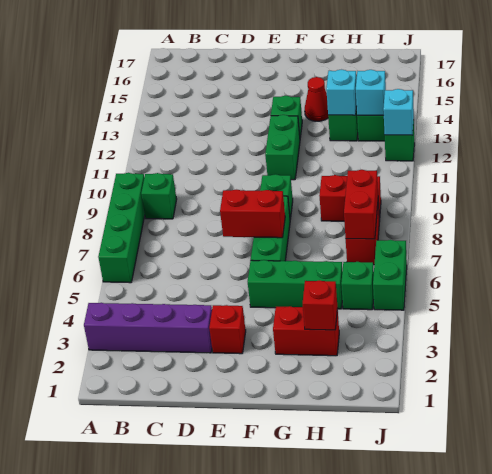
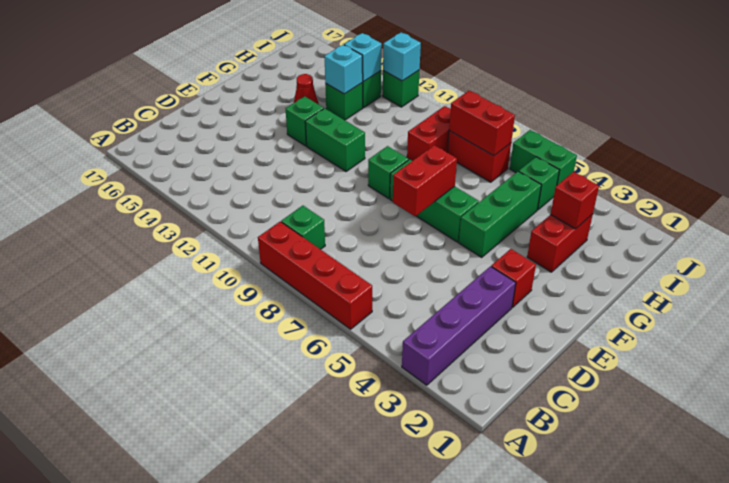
green brick A6:A9 level 1 -> red brick A6:A9 level 1

